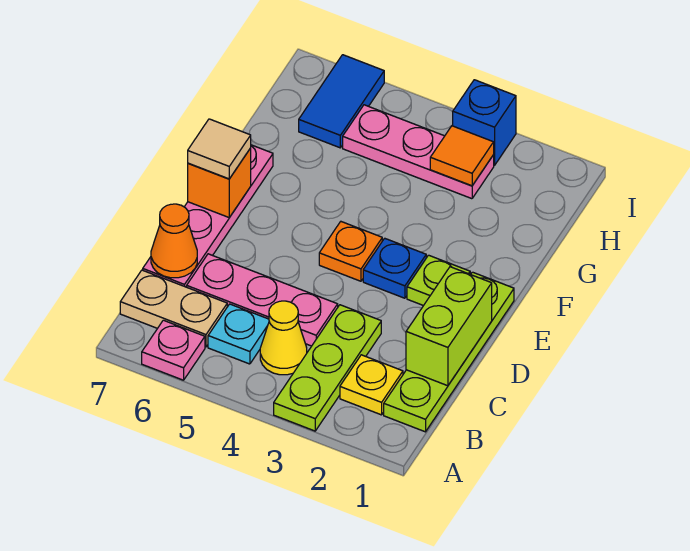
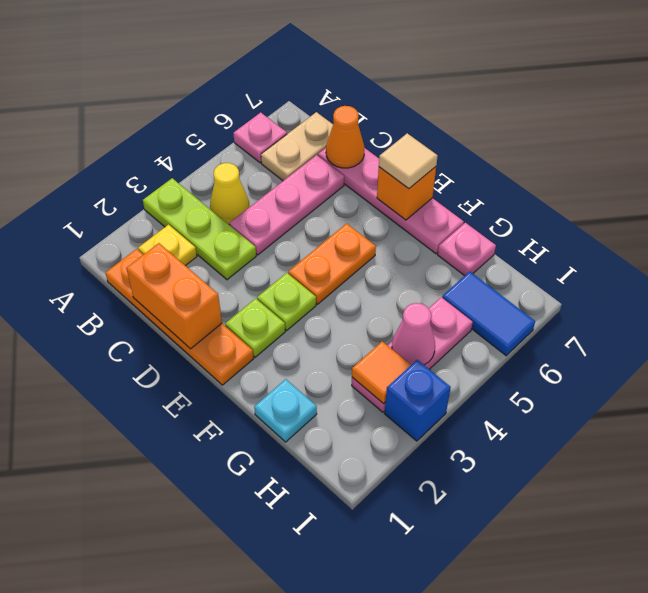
lime plate B1:E1 level 1 -> orange plate B1:E1 level 1
cyan plate B5 level 1 -> cyan plate G1 level 1
lime brick C1:D1 level 2 -> orange brick C1:D1 level 2
blue plate E3 level 1 -> lime plate E3 level 1
orange plate E4 level 1 -> orange plate E4:E5 level 1
none -> pink plate G7 level 1
none -> pink cone H4 level 2

